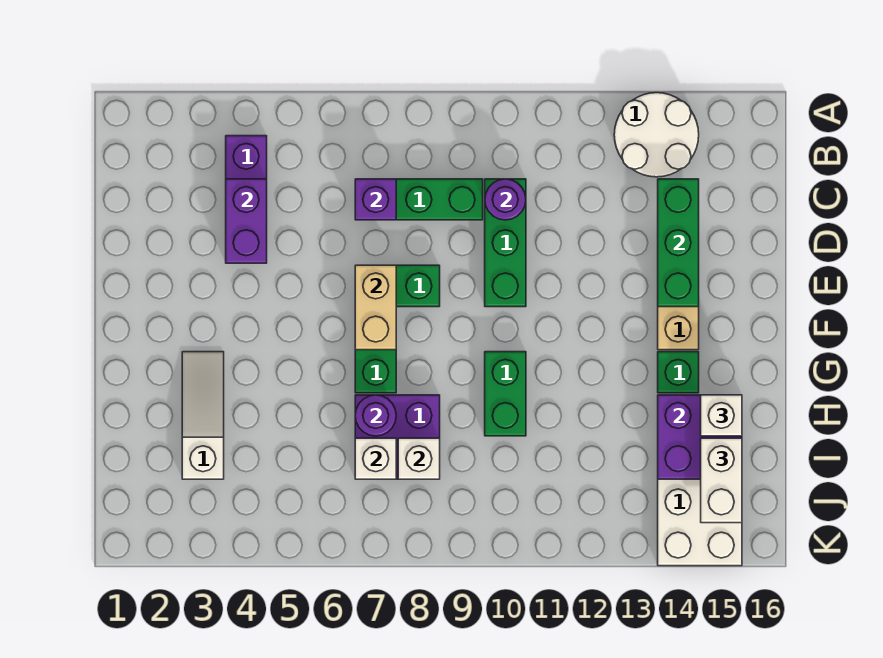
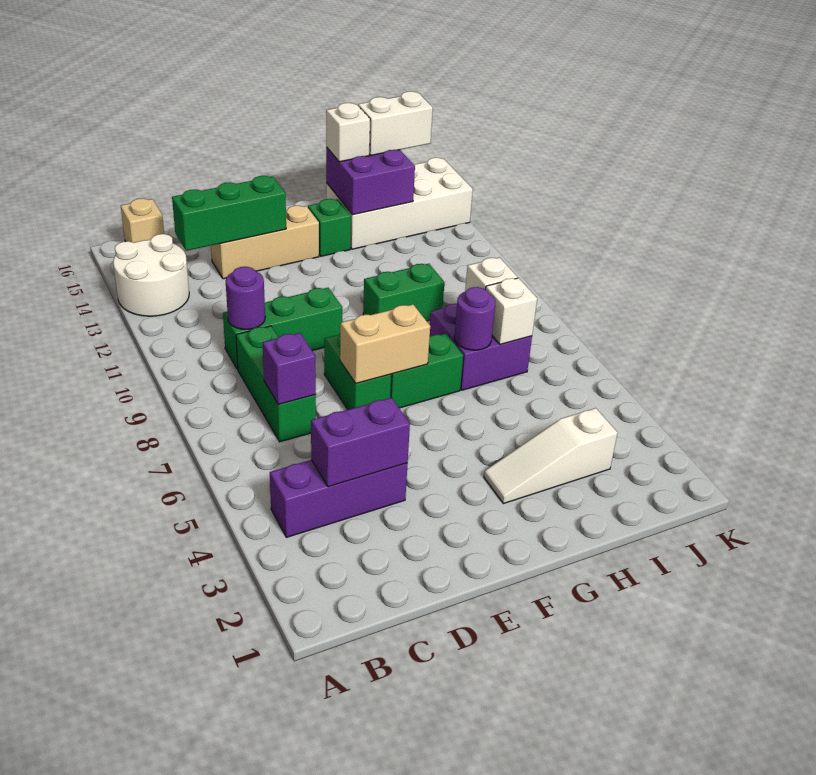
none -> tan brick B16 level 1

